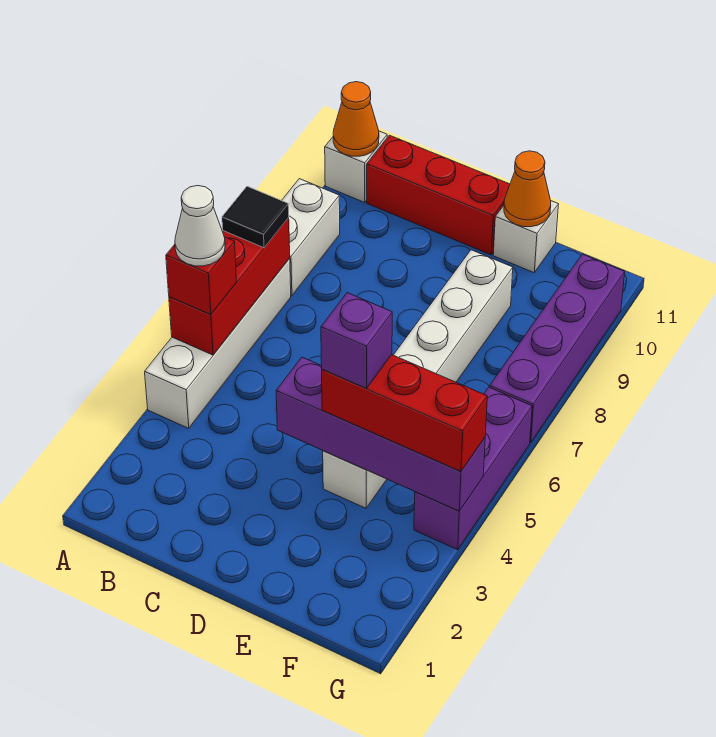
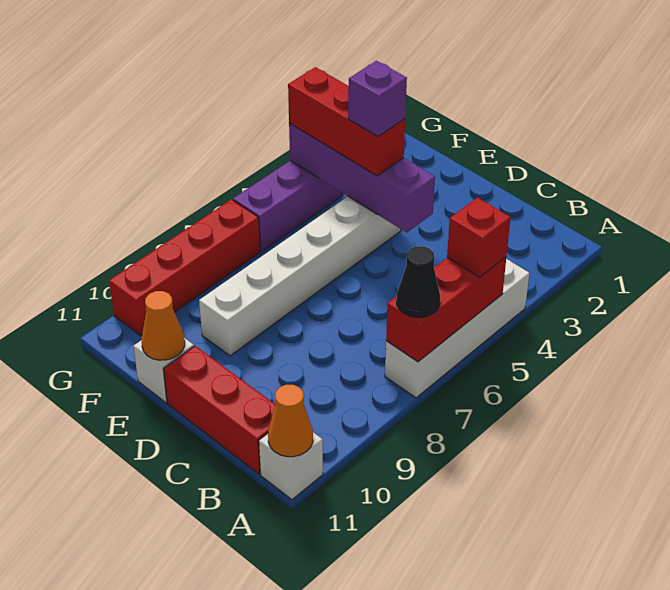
white cone A5 level 4 -> none
black tile A7 level 3 -> black cone A7 level 3
white brick A8:A9 level 1 -> none
purple brick G7:G10 level 1 -> red brick G7:G10 level 1

